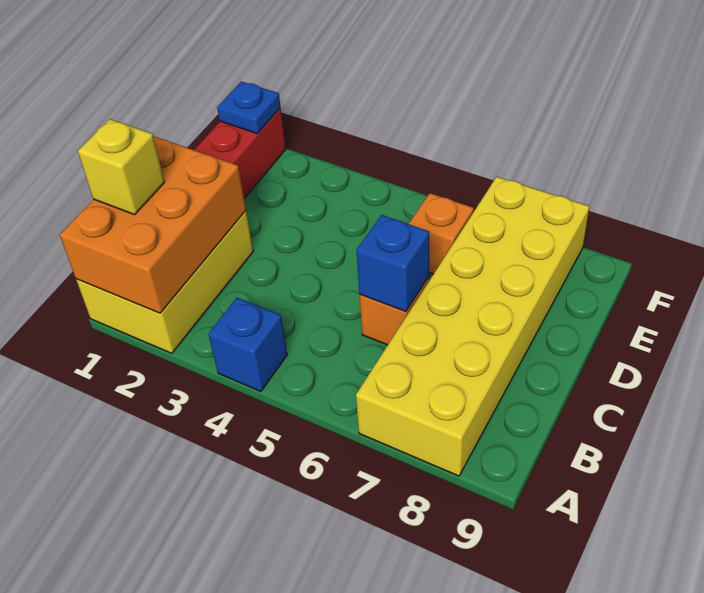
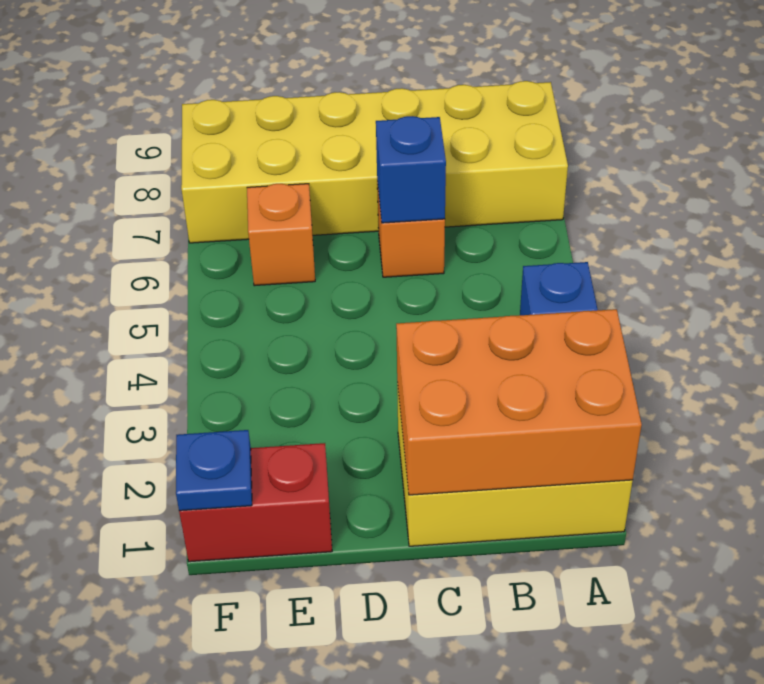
yellow brick B1 level 3 -> none

